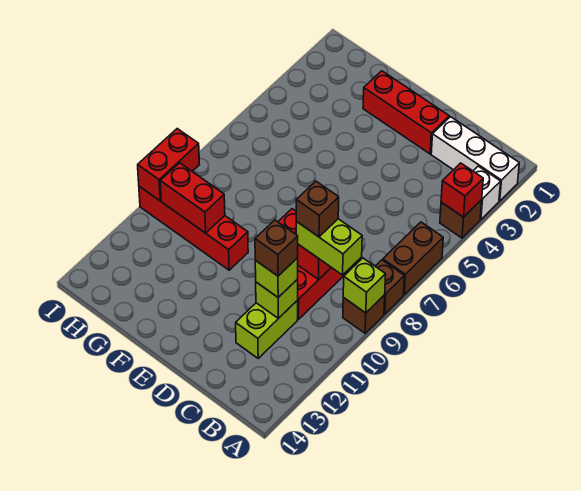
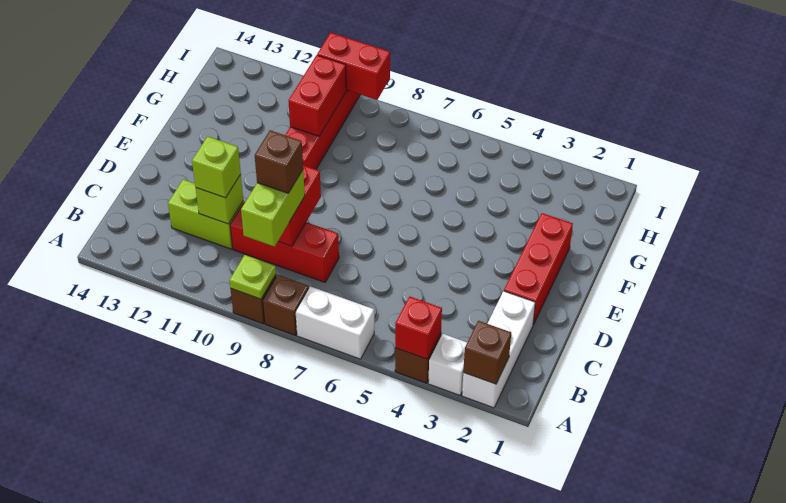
brown brick A6:A7 level 1 -> white brick A6:A7 level 1
lime brick A9 level 2 -> lime plate A9 level 2
brown brick C11 level 4 -> brown brick A2 level 2

